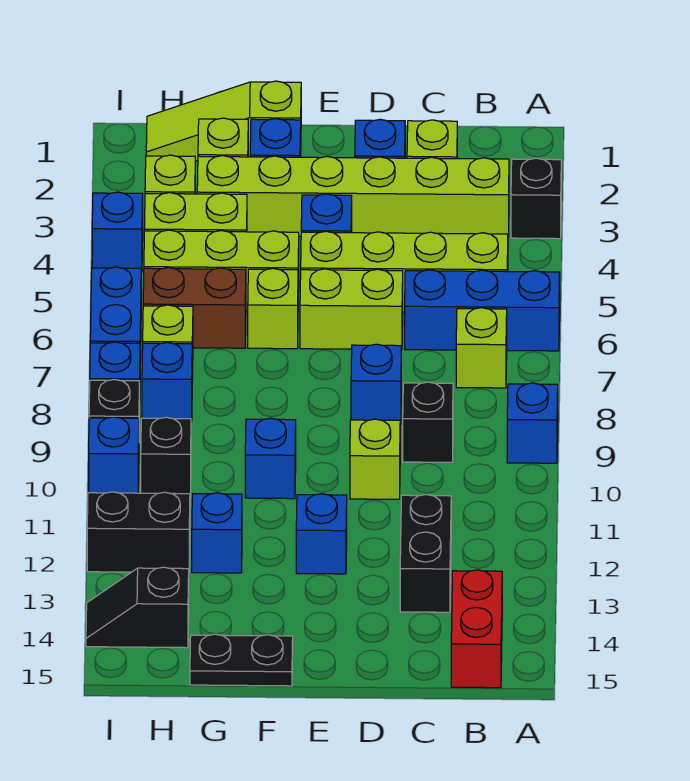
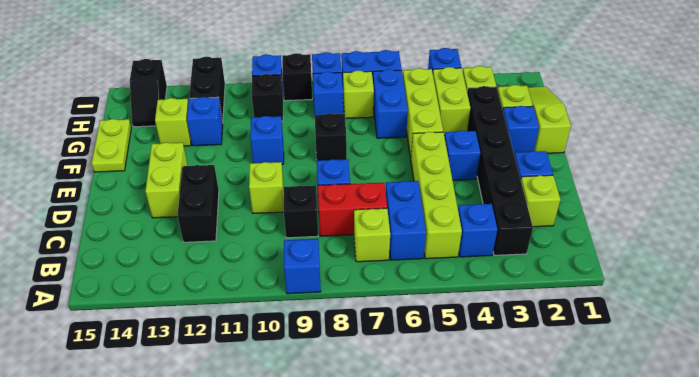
black brick A3 level 1 -> black brick F8 level 1
blue brick A6:C6 level 1 -> blue brick B6:C6 level 1
lime brick B3:G3 level 1 -> black brick B3:G3 level 1
red brick B14:B15 level 1 -> red brick C7:C8 level 1
black brick C12:C13 level 1 -> black brick C12:D12 level 1
lime brick D6:E6 level 1 -> lime brick D13:E13 level 1
blue brick E12 level 1 -> blue brick B4 level 1
lime brick F6 level 1 -> lime brick G13 level 1
black plate F15:G15 level 1 -> lime plate F15:G15 level 1
brown brick G6:H6 level 1 -> blue brick G6:H6 level 1
black slope H14:I14 level 1 top H -> black slope H14:I14 level 1 top I

